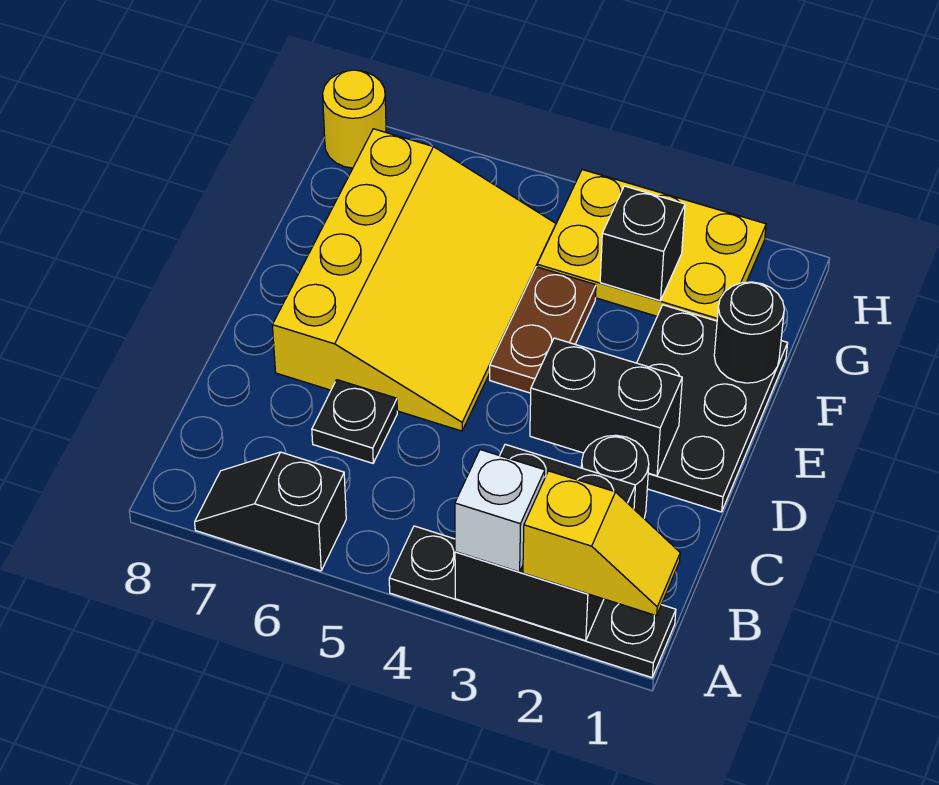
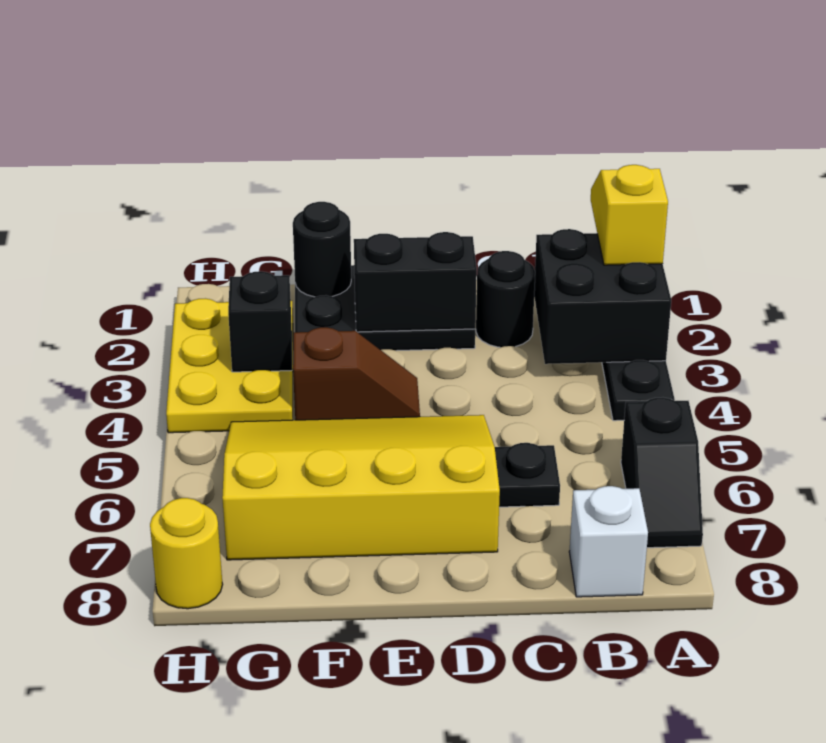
white brick A3 level 3 -> white brick B8 level 1
black brick D2:D3 level 2 -> black brick D2:E2 level 2
brown plate E4:F4 level 1 -> brown slope E4:F4 level 1 top F

